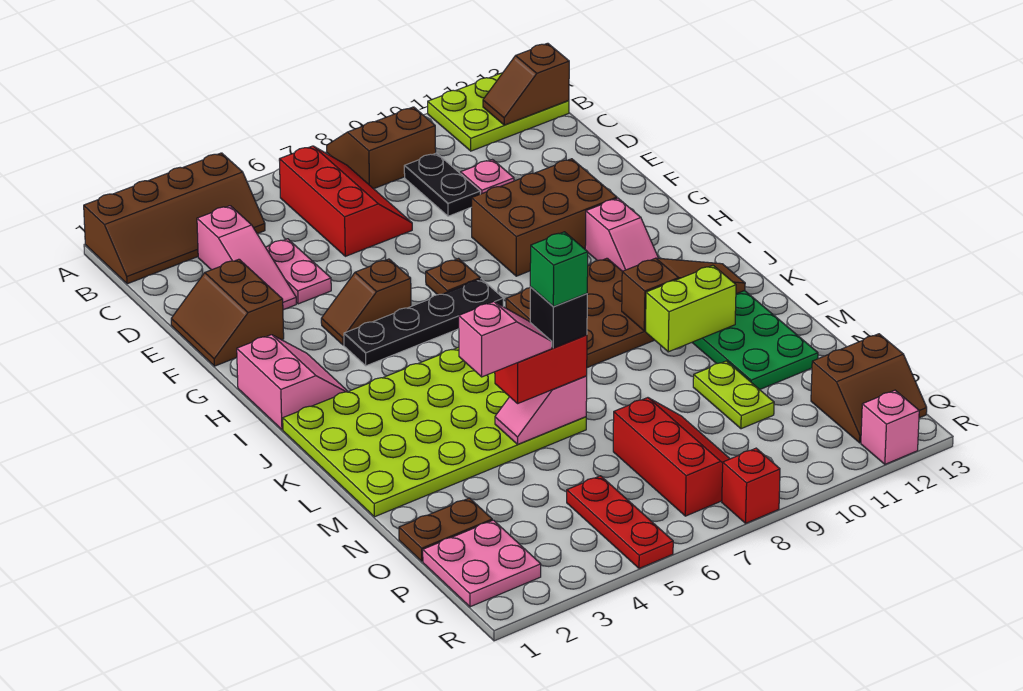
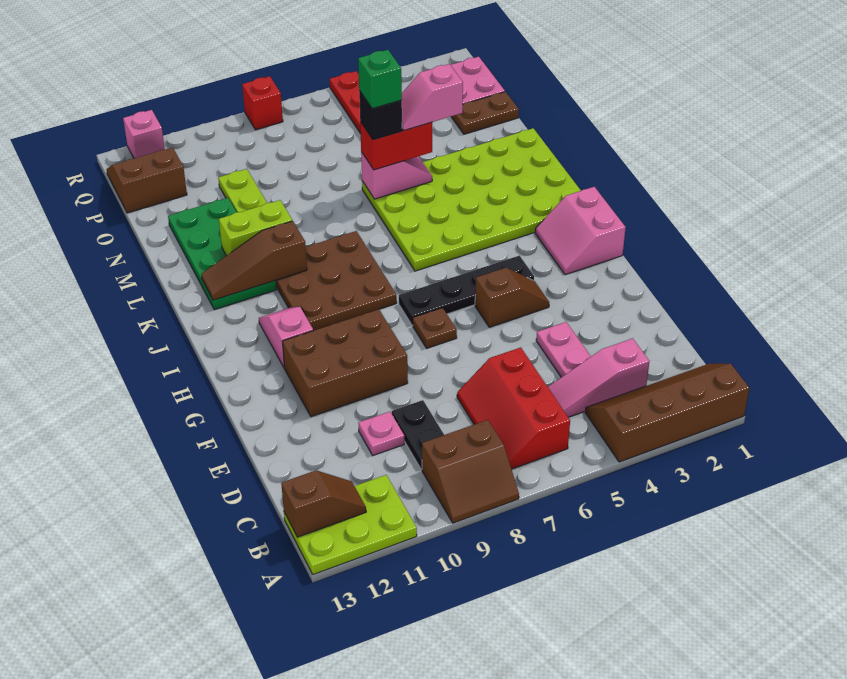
pink slope C3:E3 level 1 top C -> pink slope C3:C5 level 1 top 3
brown slope E1:F2 level 1 top 2 -> none
red slope O7:Q8 level 1 top 7 -> none

